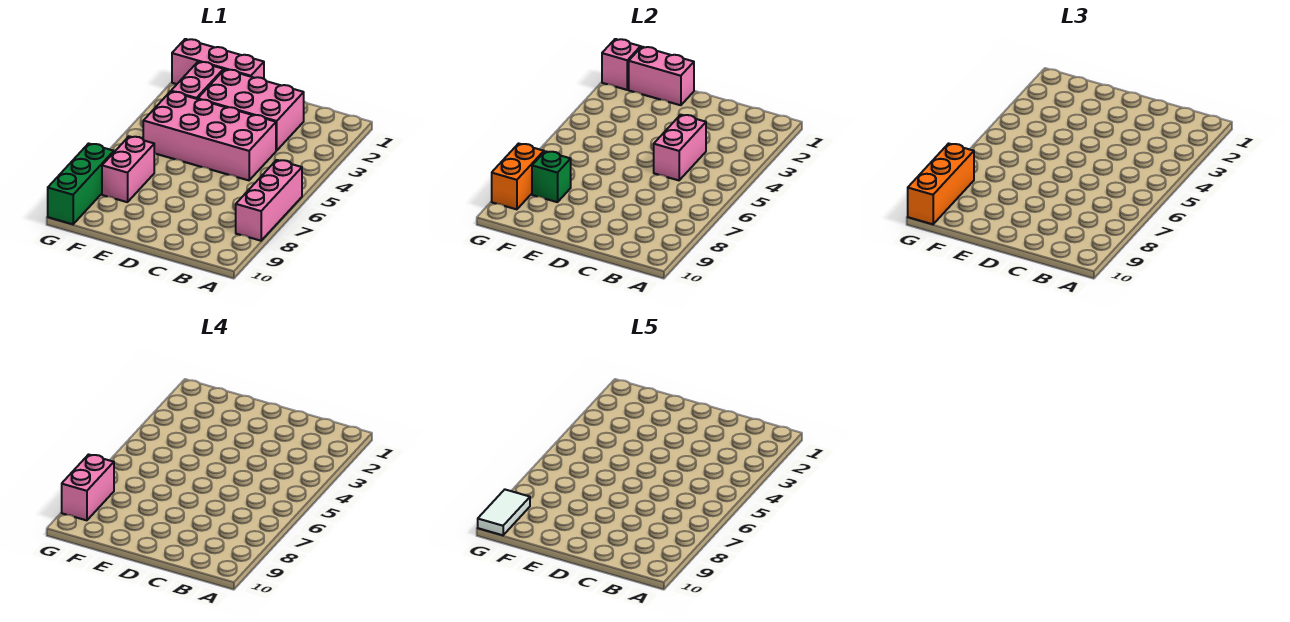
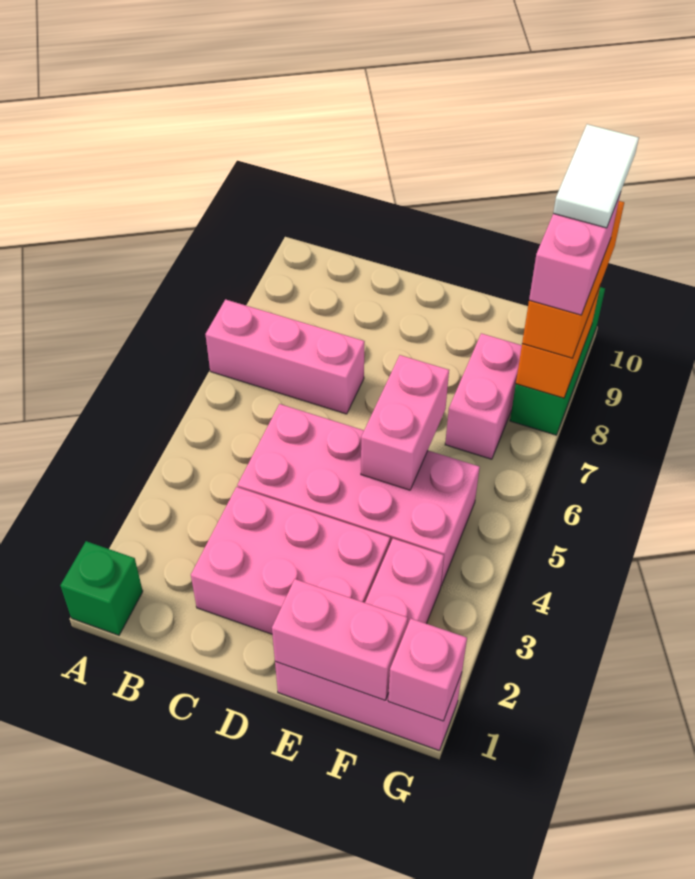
pink brick A6:A8 level 1 -> pink brick A7:C7 level 1
pink brick C4:C5 level 2 -> pink brick E5:E6 level 2
green brick F8 level 2 -> green brick A1 level 1

